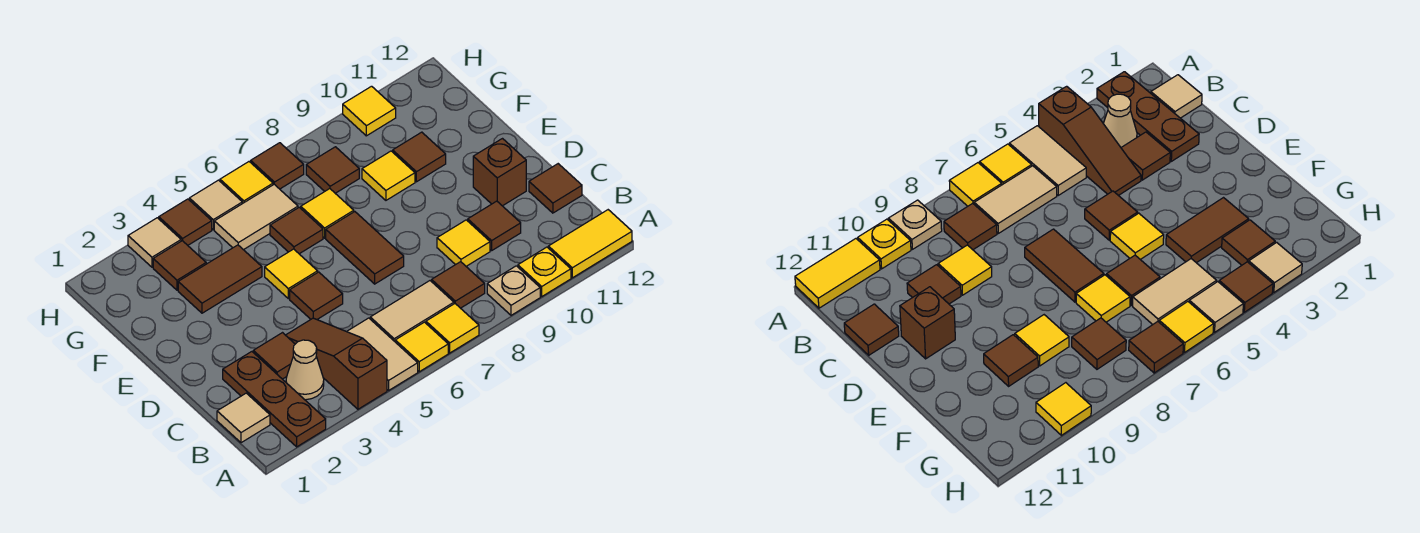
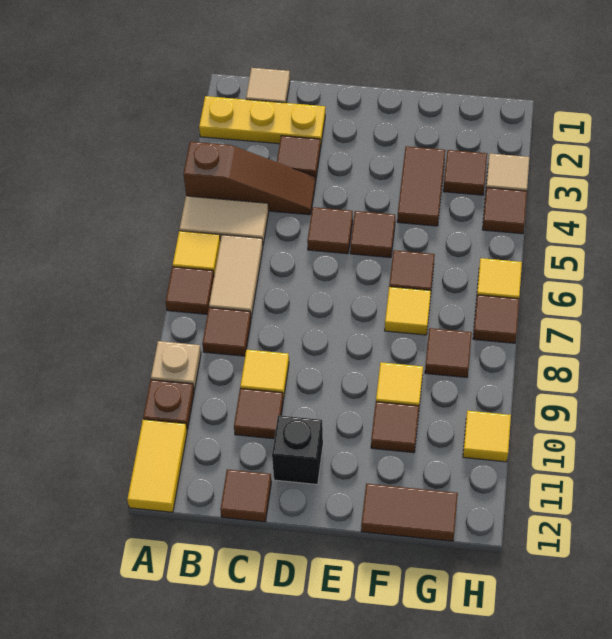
brown plate A2:C2 level 1 -> yellow plate A2:C2 level 1
yellow tile A7 level 1 -> brown tile A7 level 1
yellow plate A10 level 1 -> brown plate A10 level 1
tan cone B3 level 1 -> none
brown tile D7:E7 level 1 -> brown tile F12:G12 level 1
brown brick D11 level 1 -> black brick D11 level 1
yellow tile E5 level 1 -> brown tile E5 level 1
tan tile G5:G6 level 1 -> none
tan tile H5 level 1 -> none

